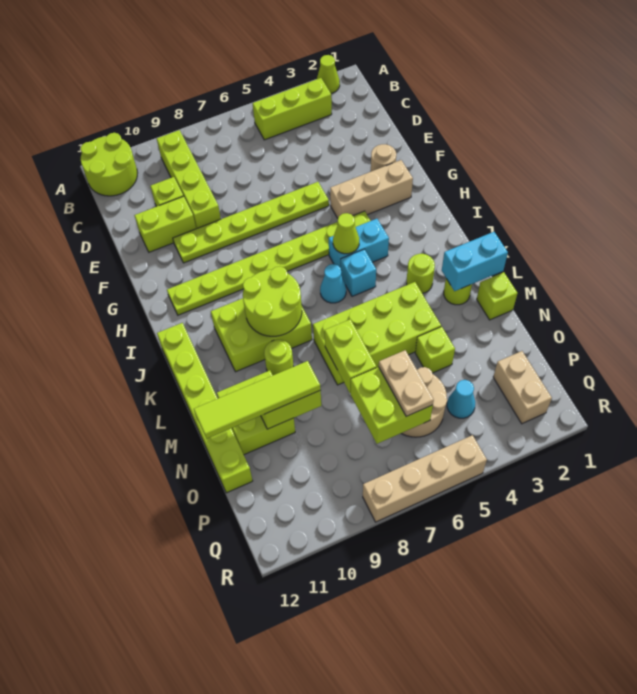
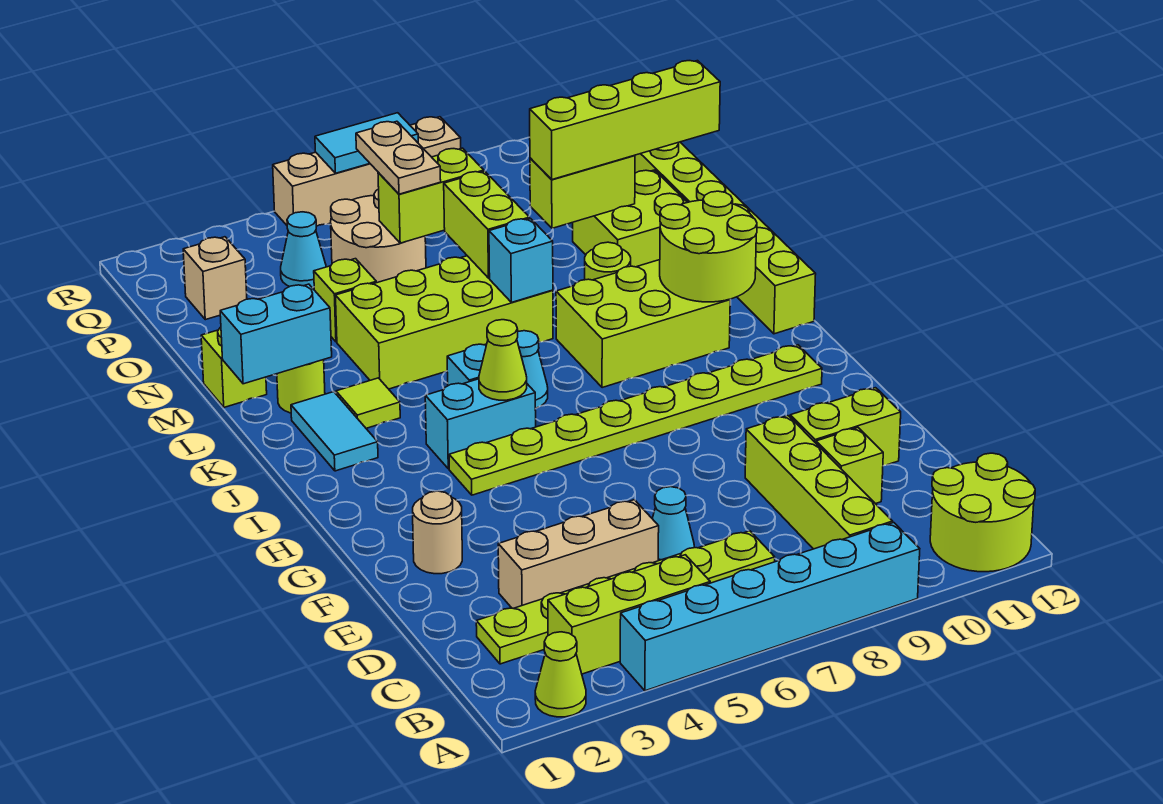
none -> cyan brick A4:A9 level 1
none -> cyan cone D6 level 1
lime plate F5:F10 level 1 -> lime plate C2:C7 level 1
tan brick G2:G4 level 1 -> tan brick D3:D5 level 1
none -> cyan tile J2:K2 level 1
lime round brick J8:K9 level 2 -> lime round brick J10:K11 level 2
lime round brick K3 level 1 -> lime tile K3 level 1
none -> cyan brick L7 level 2
lime tile N9:N12 level 3 -> lime brick N9:N12 level 3
lime brick O6:P7 level 2 -> lime brick O6:O7 level 2
tan brick P2:Q2 level 1 -> tan brick P2 level 1
none -> cyan tile R6:R7 level 2

